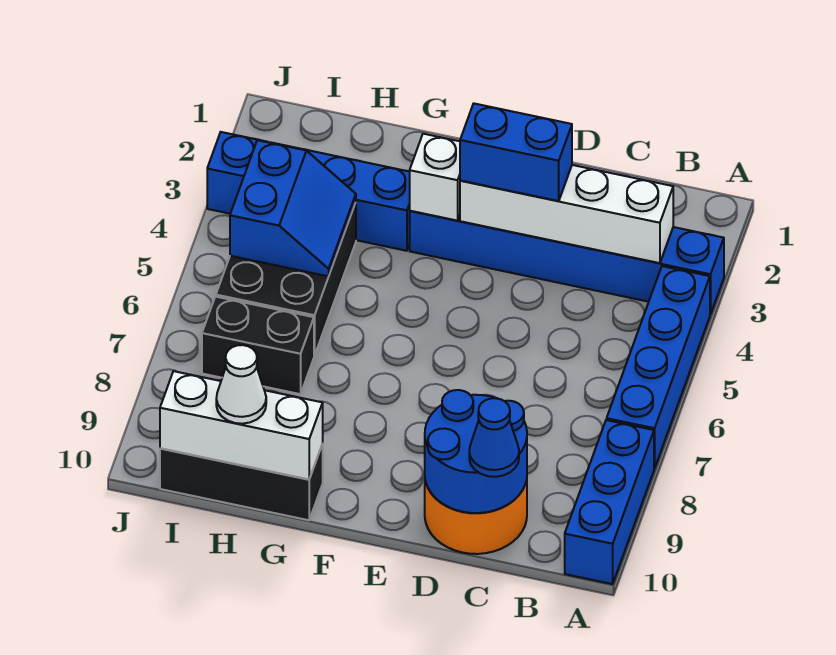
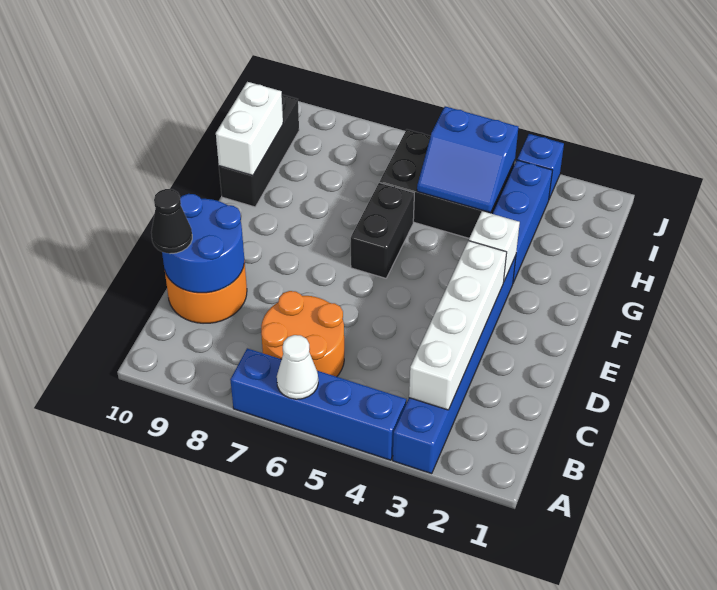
blue brick A8:A10 level 1 -> none
none -> orange round brick B6:C7 level 1
blue cone C10 level 3 -> black cone C10 level 3
blue brick D3:E3 level 3 -> none
white brick G10:I10 level 2 -> white brick G10:H10 level 2
black brick H7:I7 level 1 -> black brick F6:G6 level 1
white cone H10 level 3 -> white cone A6 level 2

